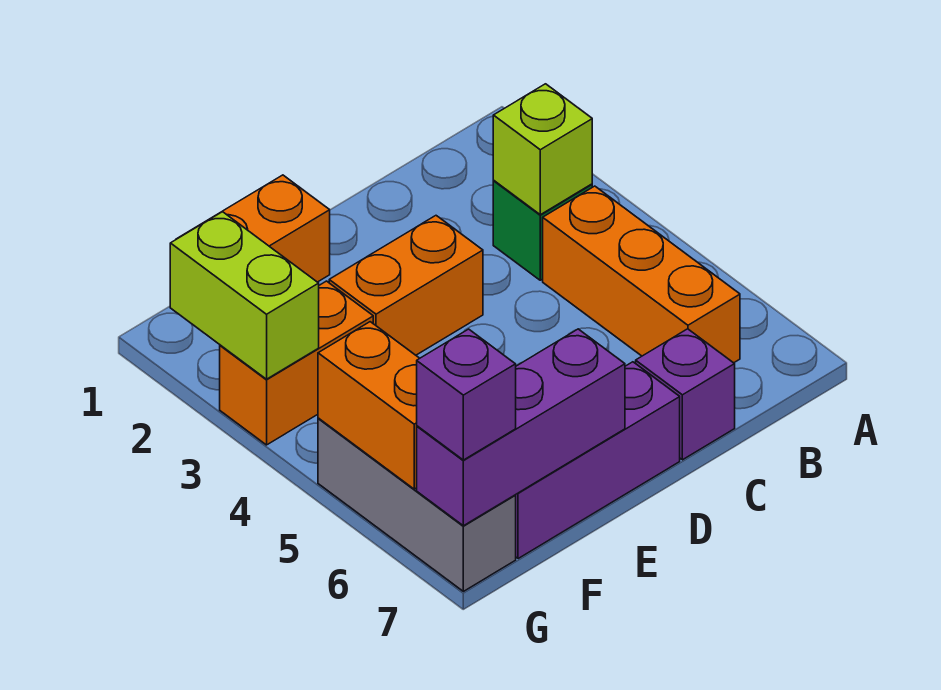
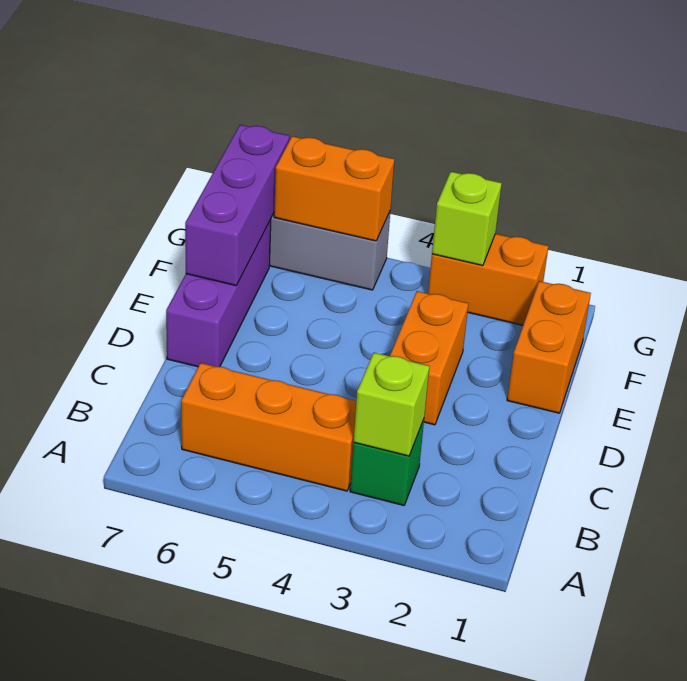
purple brick C7 level 1 -> none
orange brick F3:G3 level 1 -> orange brick G2:G3 level 1
lime brick G2:G3 level 2 -> lime brick G3 level 2
purple brick G7 level 3 -> none

